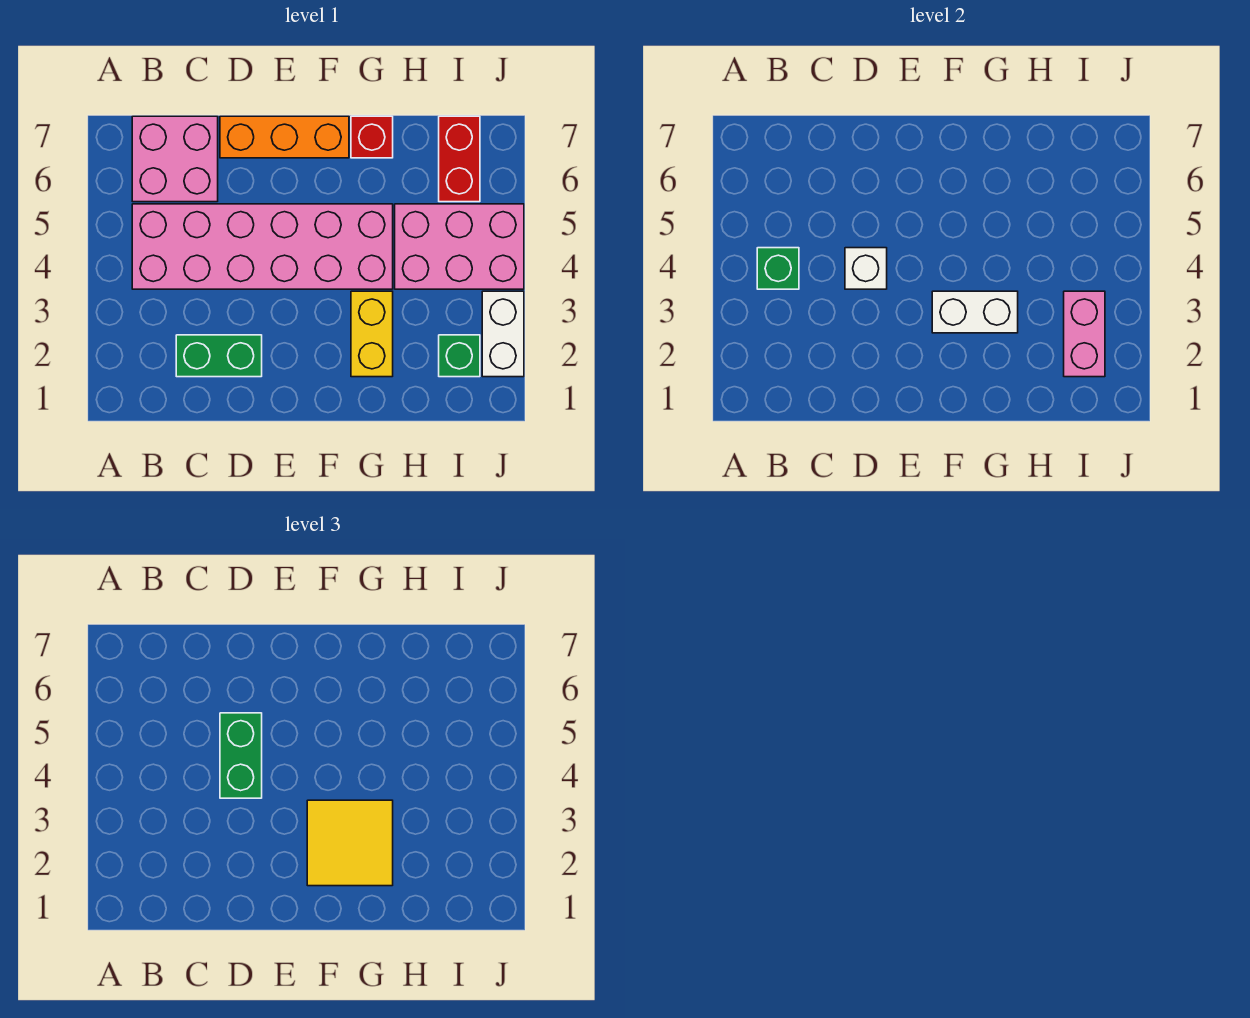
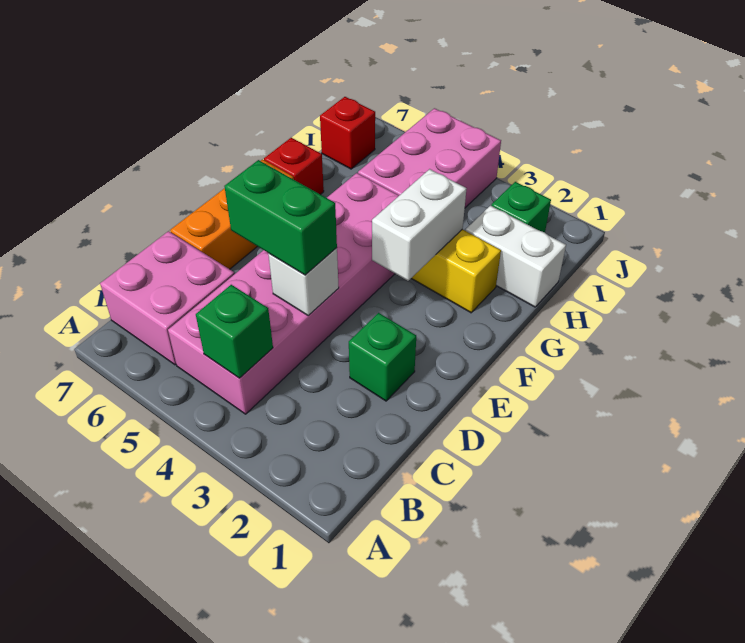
green brick C2:D2 level 1 -> green brick D2 level 1
yellow tile F2:G3 level 3 -> none
pink brick I2:I3 level 2 -> none
red brick I6:I7 level 1 -> red brick I7 level 1
white brick J2:J3 level 1 -> white brick H1:H2 level 1

